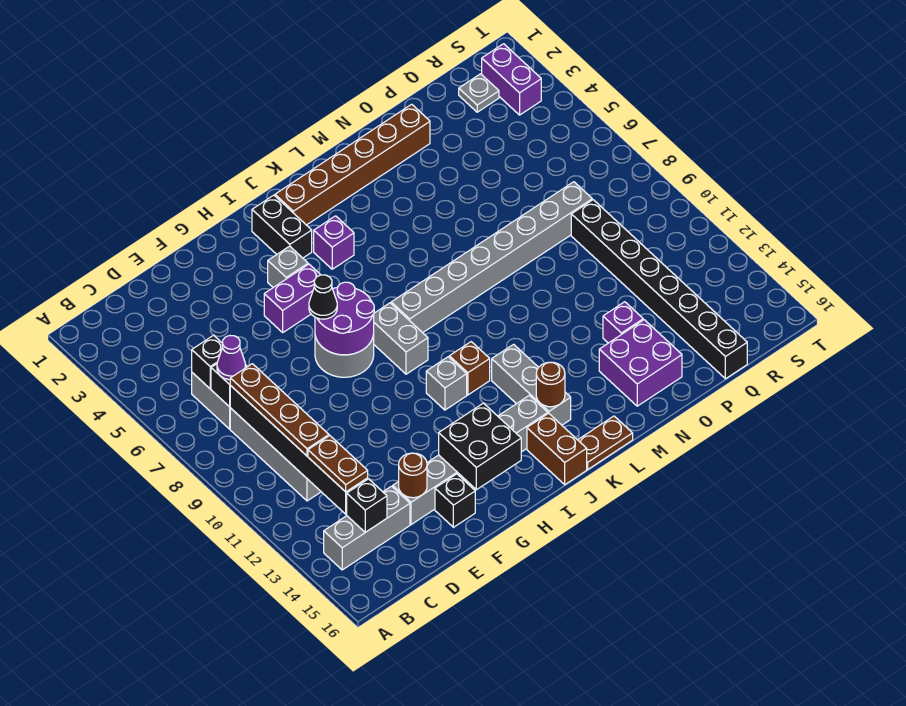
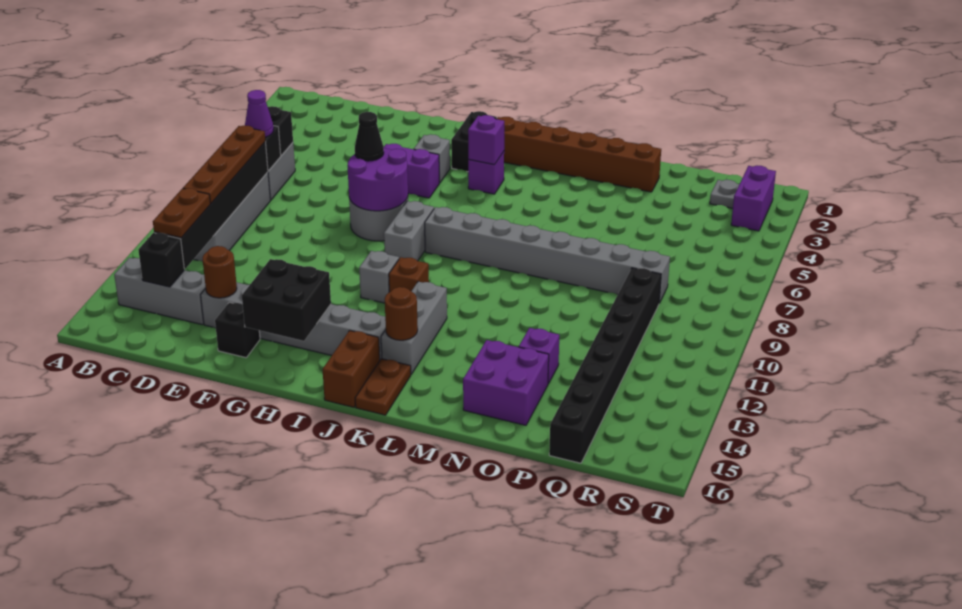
none -> purple brick J4 level 2
brown plate K16:L16 level 1 -> brown plate K15:K16 level 1

